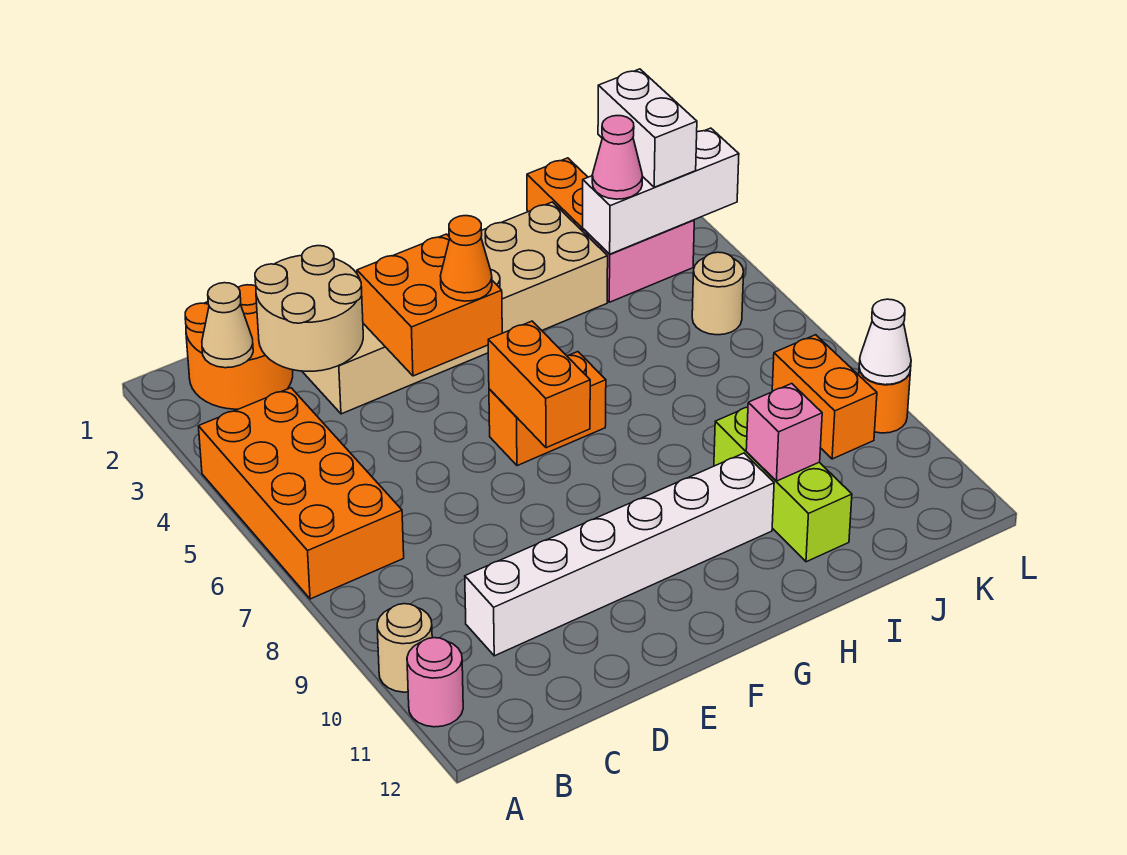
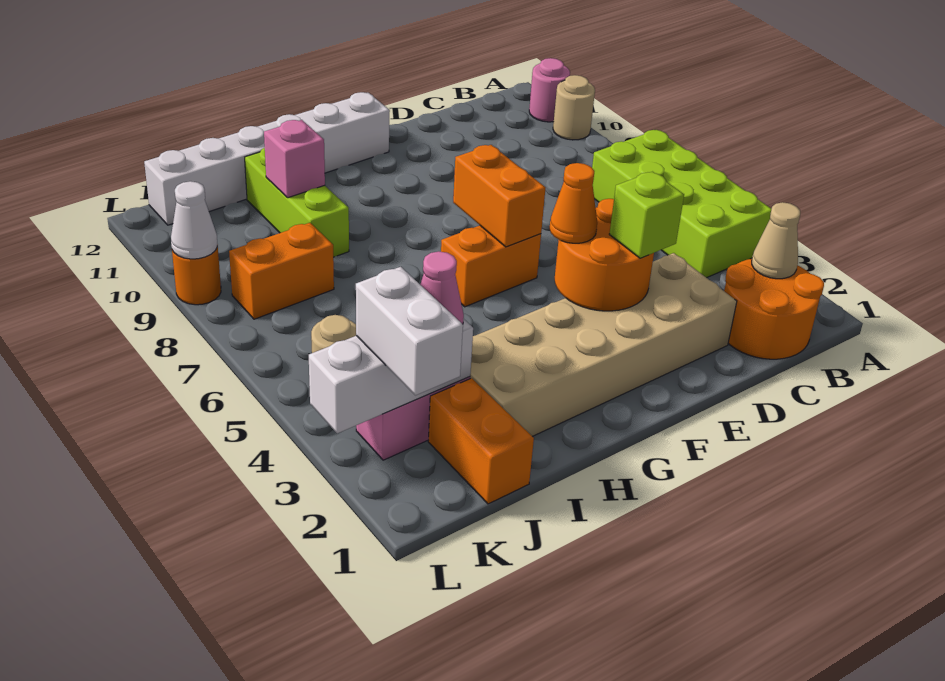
orange brick A4:B7 level 1 -> lime brick A4:B7 level 1
tan round brick C2:D3 level 2 -> none
white brick C10:H10 level 1 -> white brick F12:K12 level 1
orange brick E3:F4 level 2 -> orange round brick E3:F4 level 2
none -> lime brick E3 level 3
orange brick K8:K9 level 1 -> orange brick J8:K8 level 1

